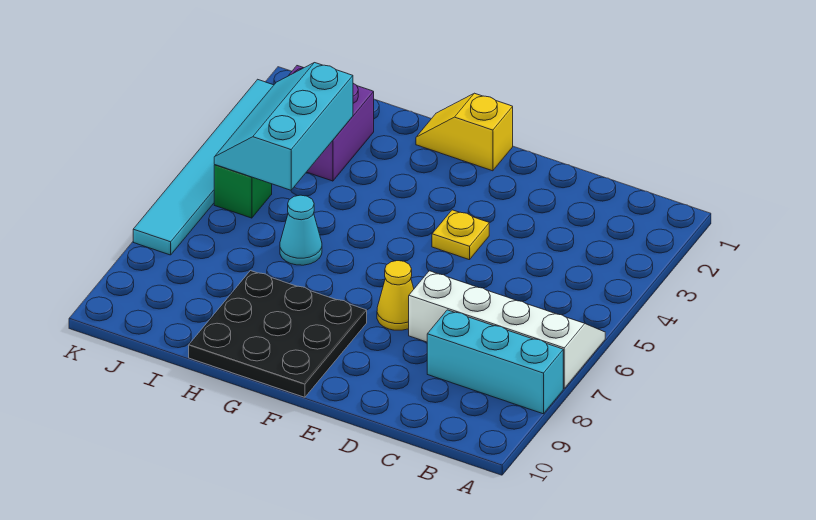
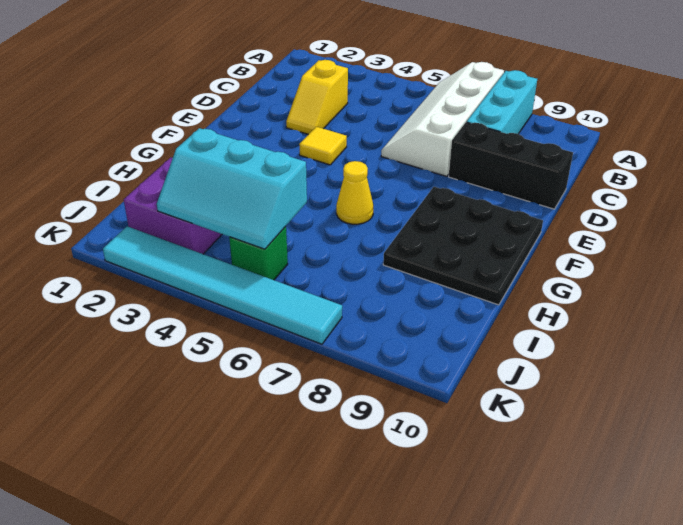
none -> black brick D8:D10 level 1
yellow plate E4 level 1 -> yellow tile E4 level 1
yellow cone E7 level 1 -> yellow cone G6 level 1
yellow slope F1:G1 level 1 top F -> yellow slope C3:D3 level 1 top C
cyan cone H6 level 1 -> none

